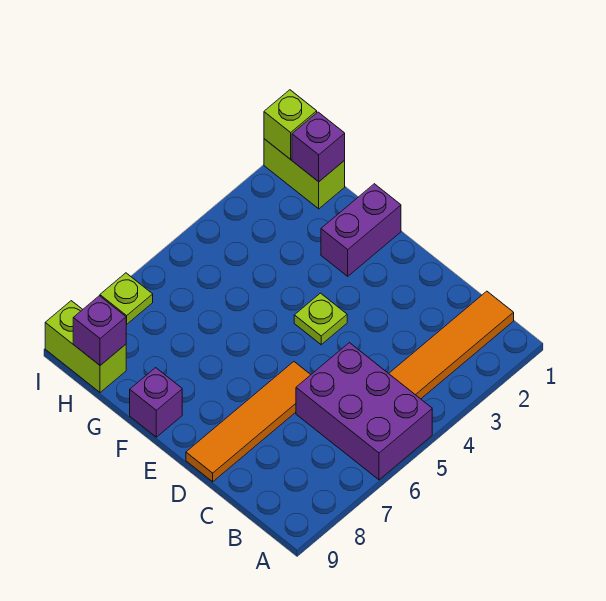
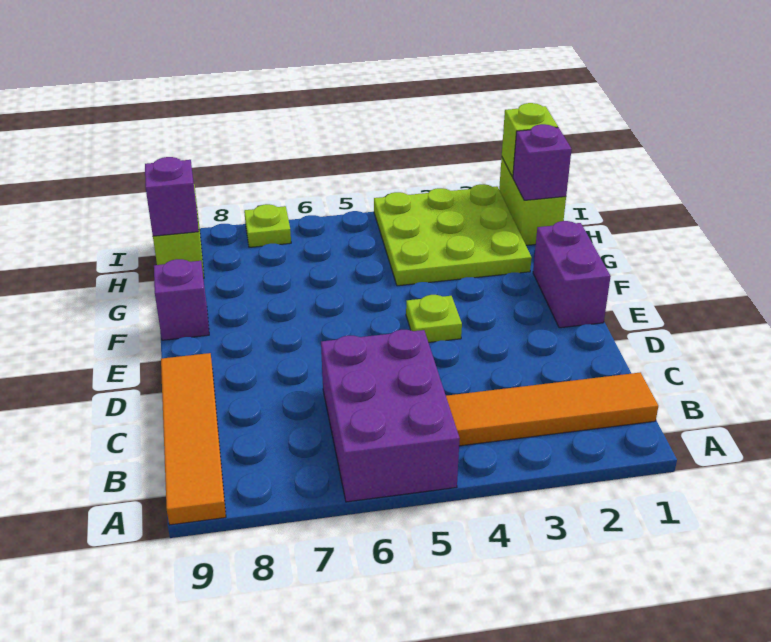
orange tile D6:D9 level 1 -> orange tile A9:D9 level 1
purple brick F1:F2 level 1 -> purple brick E1:F1 level 1
none -> lime plate G2:I4 level 1

